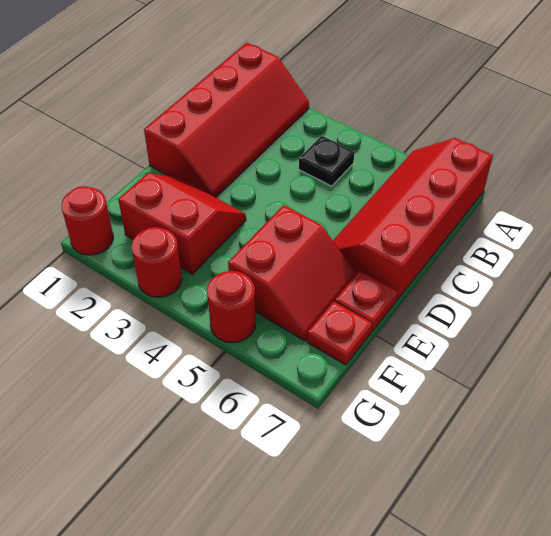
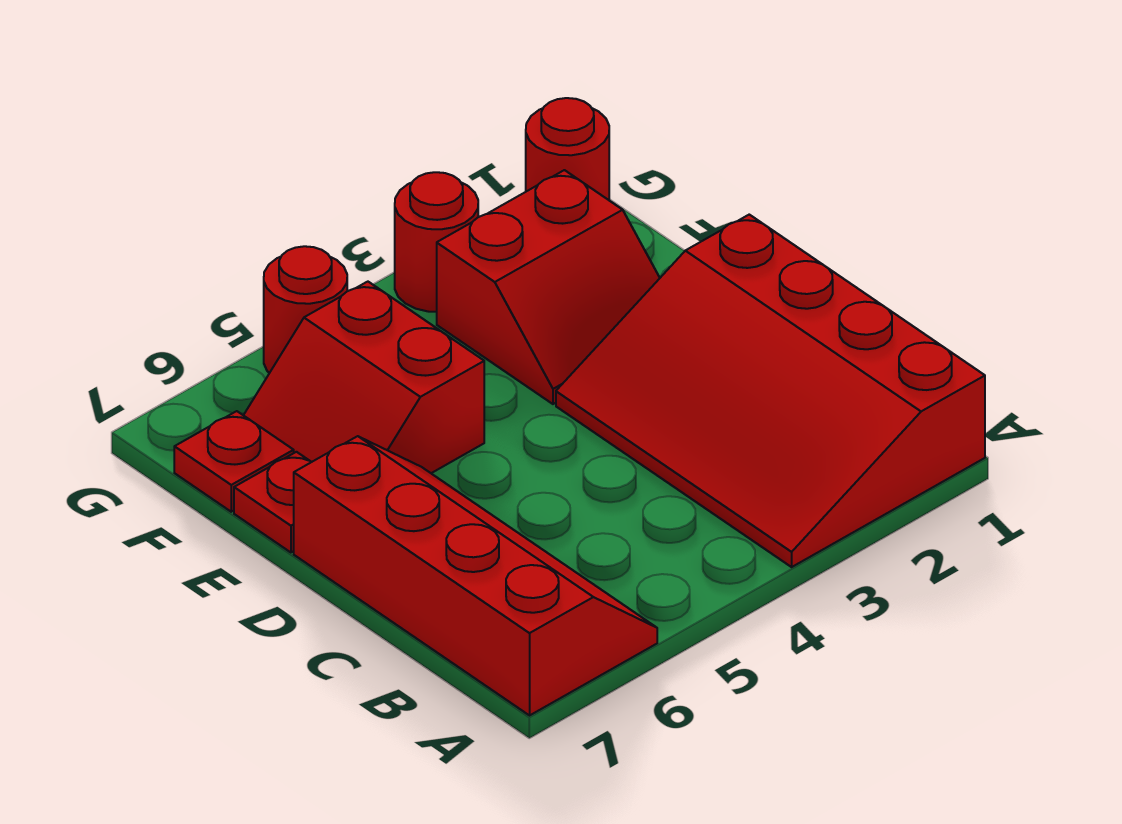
red slope A1:D2 level 1 top 1 -> red slope A1:D3 level 1 top 1
black plate B4 level 1 -> none

